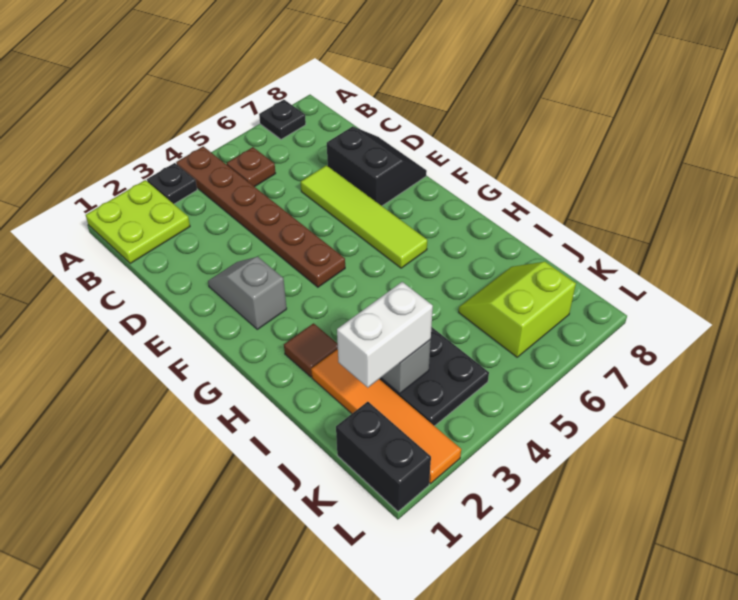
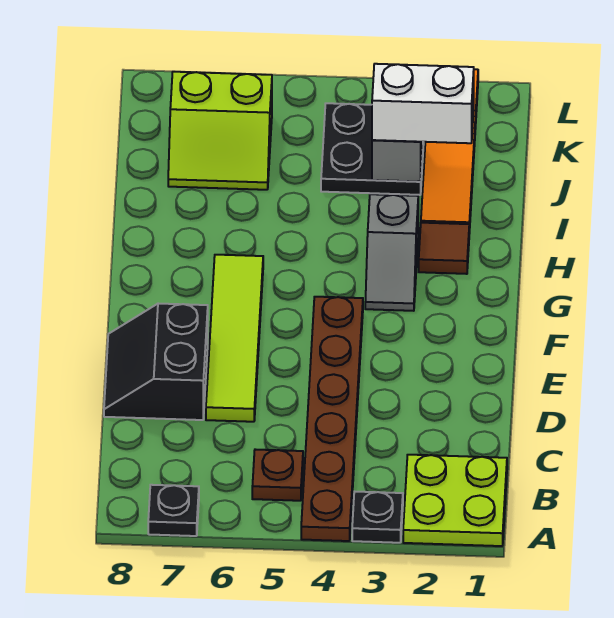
grey slope E2:F2 level 1 top F -> grey slope G3:H3 level 1 top H
black brick K1:L1 level 1 -> none

